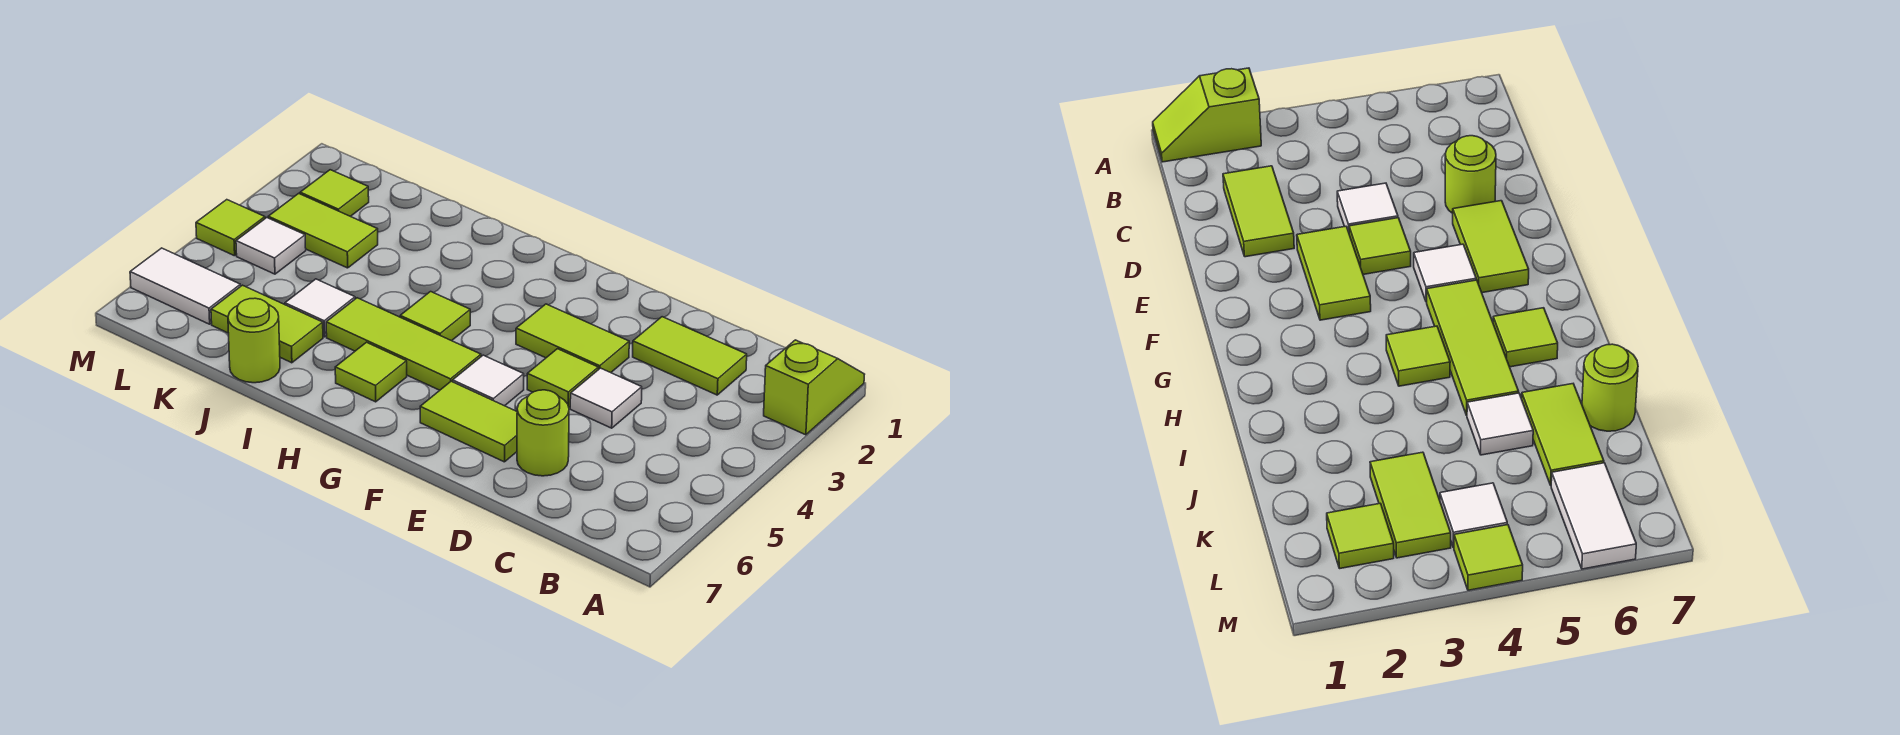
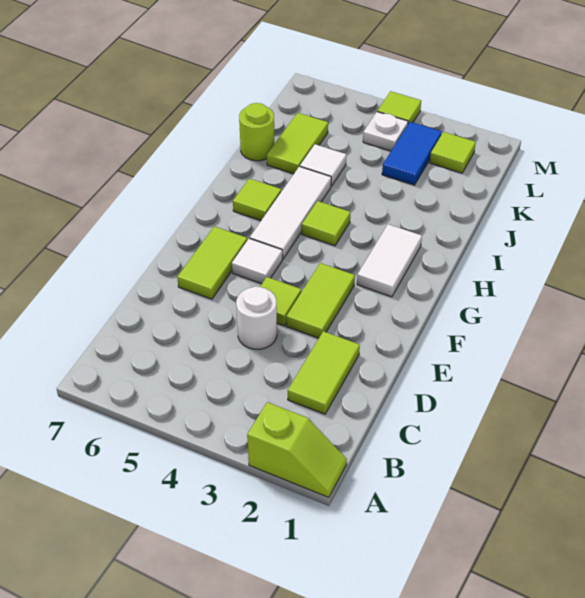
white tile D4 level 1 -> white round brick D4 level 1
lime round brick D6 level 1 -> none
lime tile G5:I5 level 1 -> white tile G5:I5 level 1
lime tile K3:L3 level 1 -> blue tile K3:L3 level 1
white tile L4 level 1 -> white plate L4 level 1
white tile L6:M6 level 1 -> white tile G2:H2 level 1

